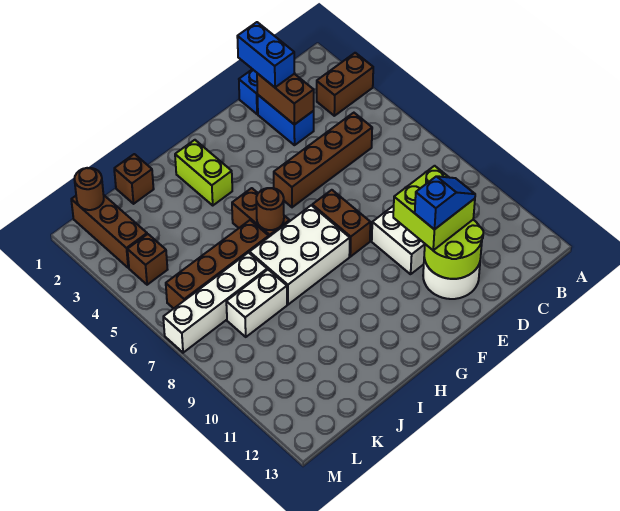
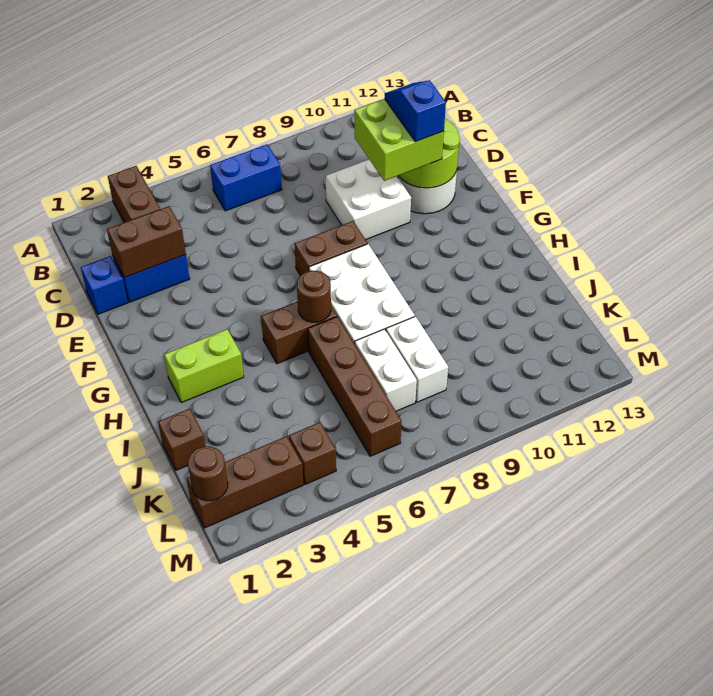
brown brick C5:F5 level 1 -> none
blue brick D1:D2 level 3 -> blue brick B6:B7 level 1
white brick J7:M7 level 1 -> white brick J7:K7 level 1

